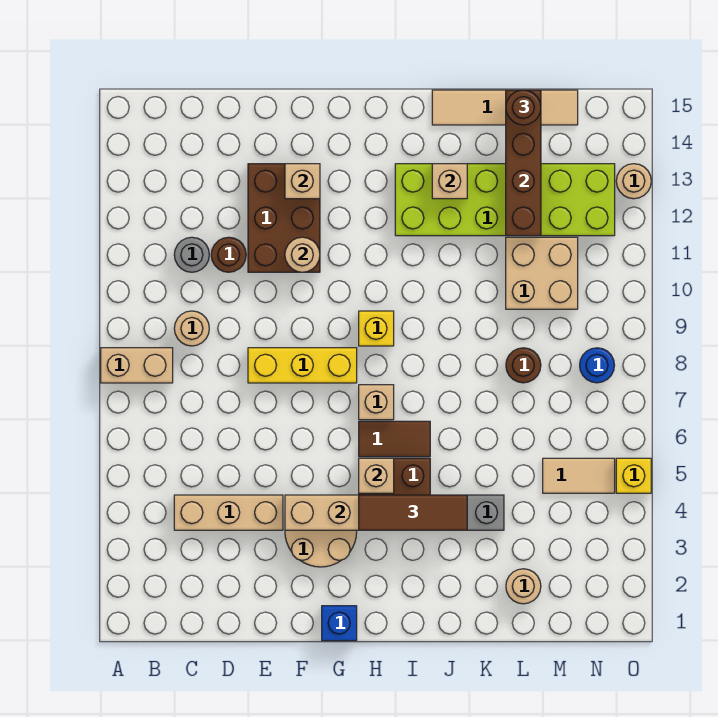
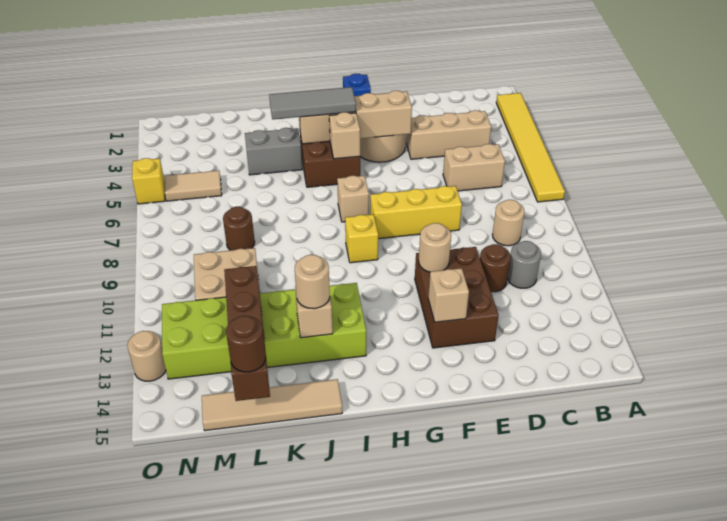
none -> yellow tile A2:A7 level 1
tan brick A8:B8 level 1 -> tan brick C6:D6 level 1
brown tile H4:J4 level 3 -> grey tile H4:J4 level 3
brown tile H6:I6 level 1 -> none
tan round brick L2 level 1 -> tan round brick J13 level 3
blue round brick N8 level 1 -> none

